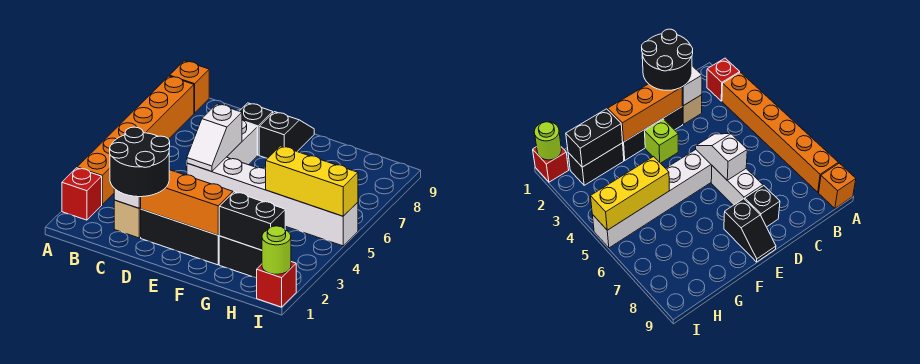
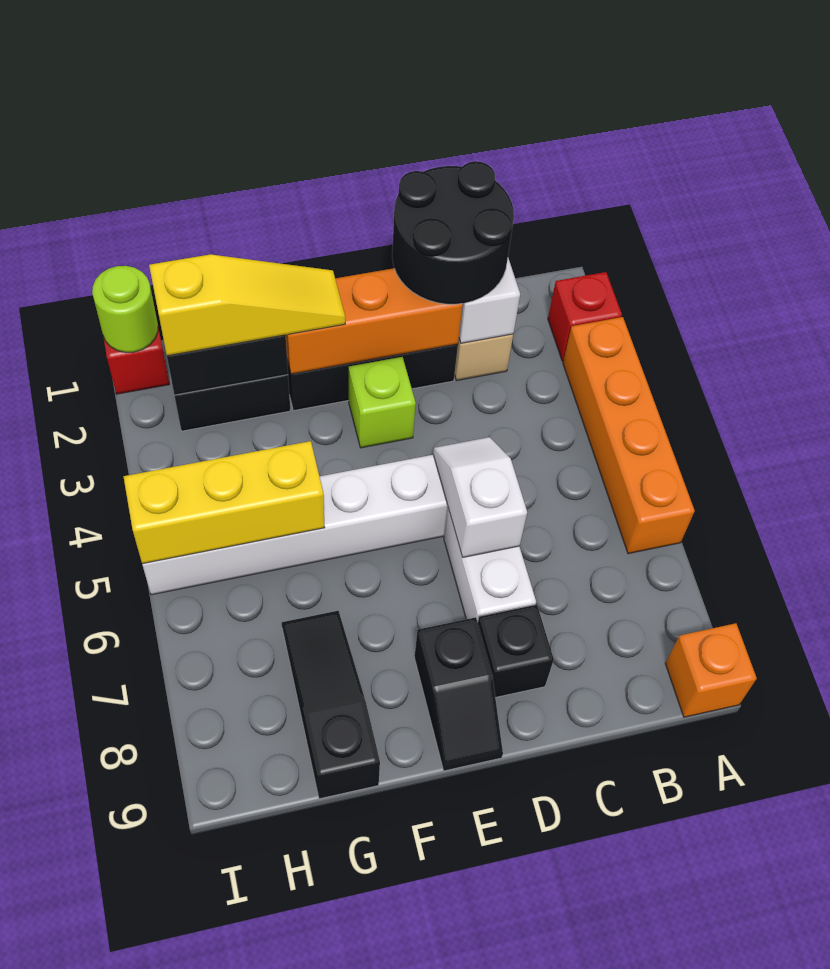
orange brick A3:A8 level 1 -> orange brick A3:A6 level 1
none -> yellow slope F2:H2 level 3 top H
none -> black slope G7:G9 level 1 top 9

